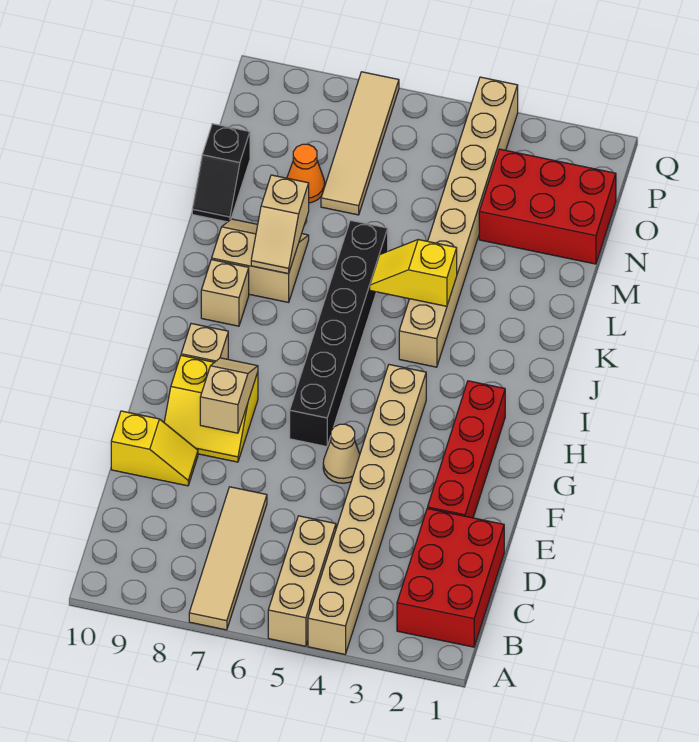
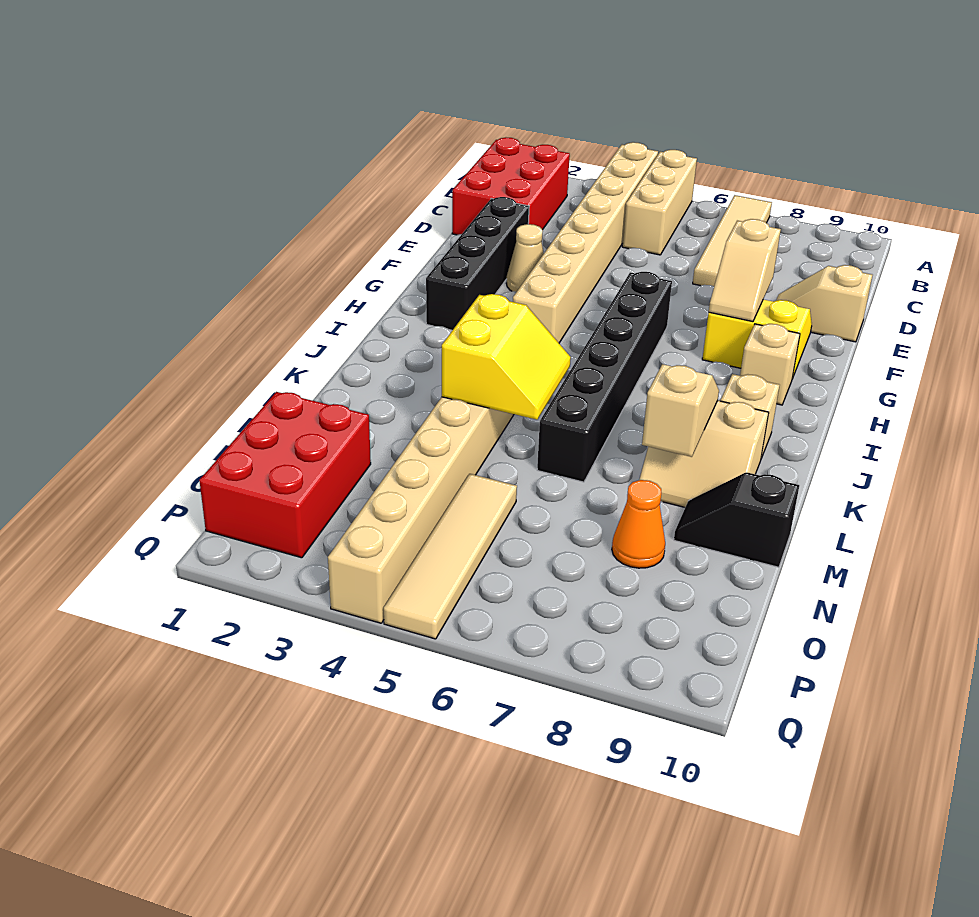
red brick E2:H2 level 1 -> black brick E2:H2 level 1
yellow slope E9:E10 level 1 top 10 -> tan slope E9:E10 level 1 top 10
tan cone F5 level 1 -> tan cone F3 level 1
yellow slope K4:K5 level 2 top 4 -> yellow slope K4:L5 level 2 top 4
black slope M10:N10 level 1 top N -> black slope M9:M10 level 1 top 10
red brick N1:O3 level 1 -> red brick N1:P2 level 1
tan tile N7:Q7 level 1 -> tan tile N5:Q5 level 1

